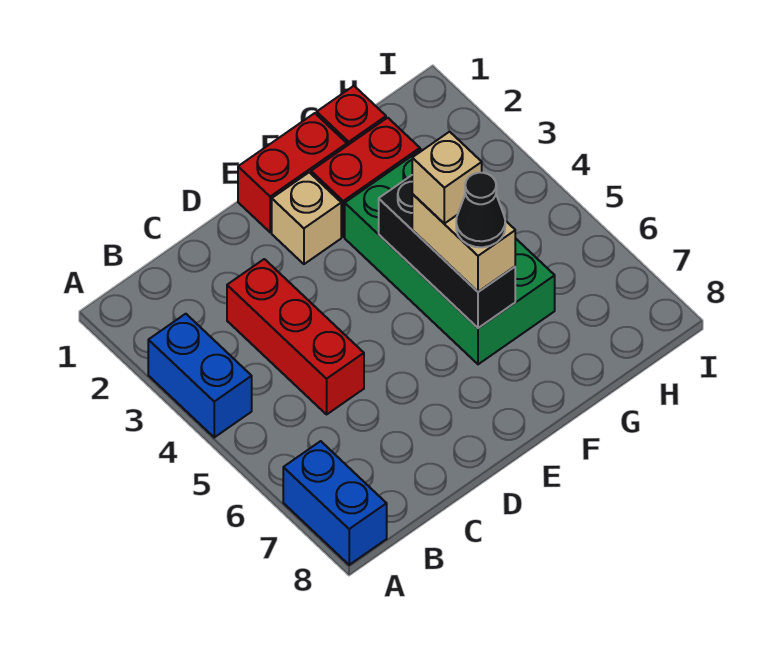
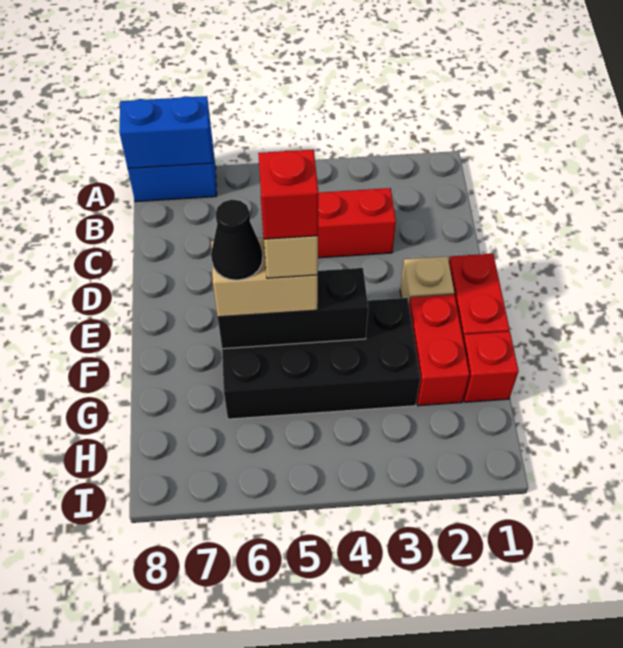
blue brick A3:A4 level 1 -> blue brick A7:A8 level 2
green brick F3:G6 level 1 -> black brick F3:G6 level 1
none -> red brick F5 level 5

